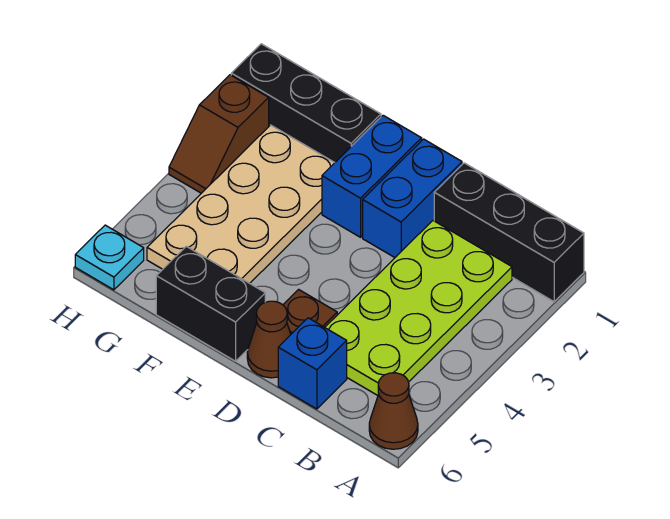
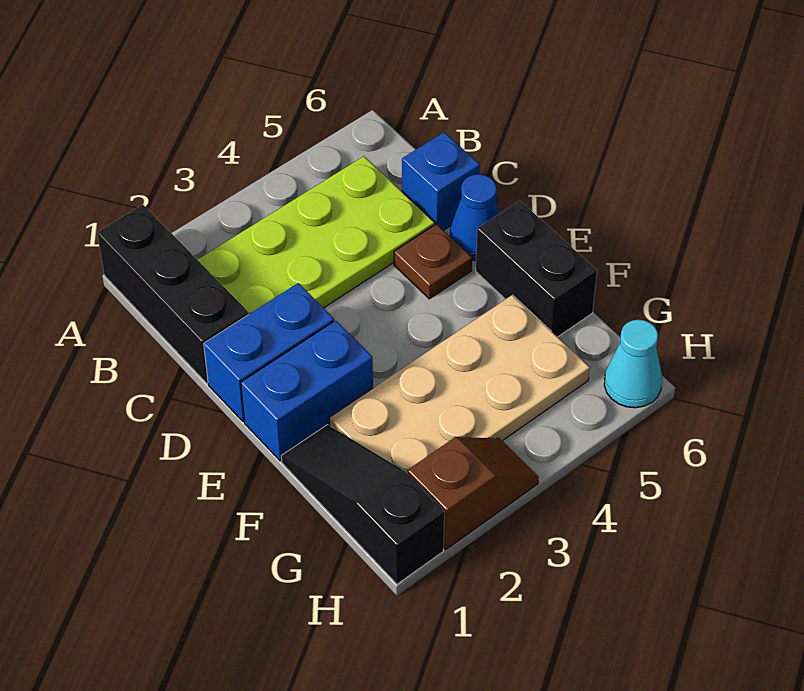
brown cone A6 level 1 -> none
brown cone D6 level 1 -> blue cone D6 level 1
black brick F1:H1 level 1 -> black slope F1:H1 level 1 top H
cyan plate H6 level 1 -> cyan cone H6 level 1

